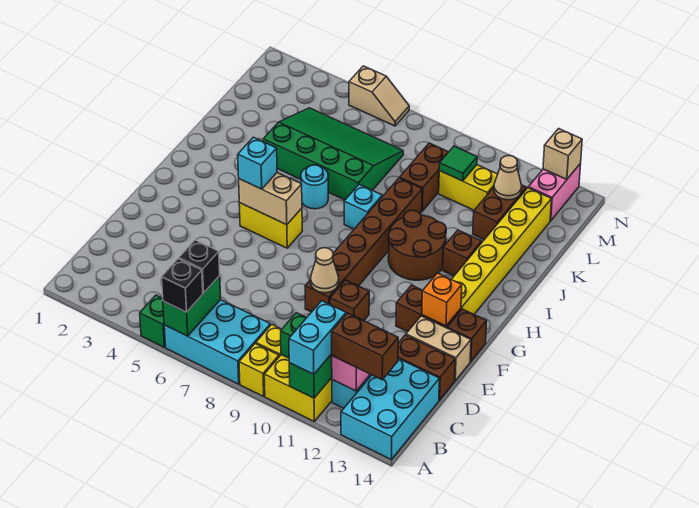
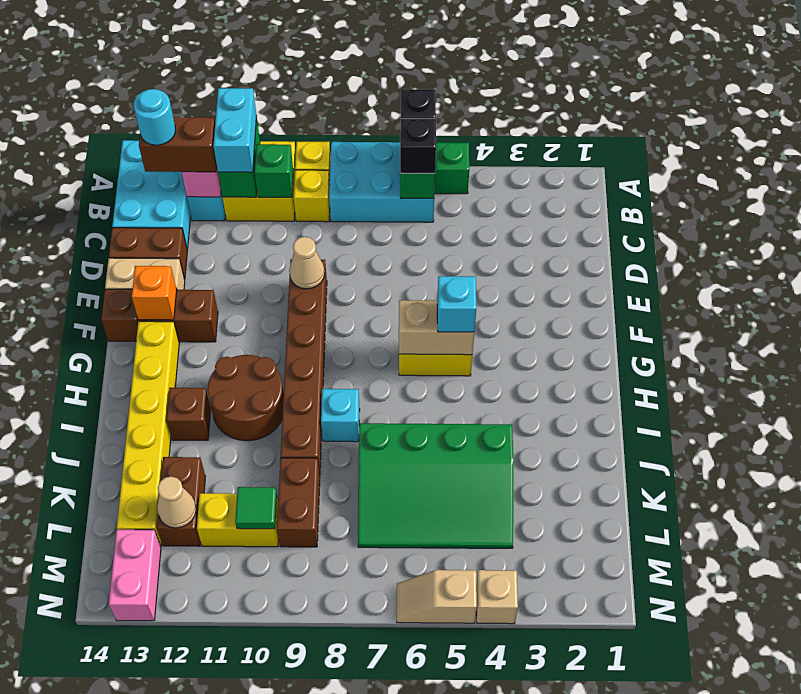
brown brick E10 level 1 -> none
cyan round brick I6 level 1 -> cyan round brick B13 level 4
tan brick N13 level 2 -> tan brick N4 level 1

